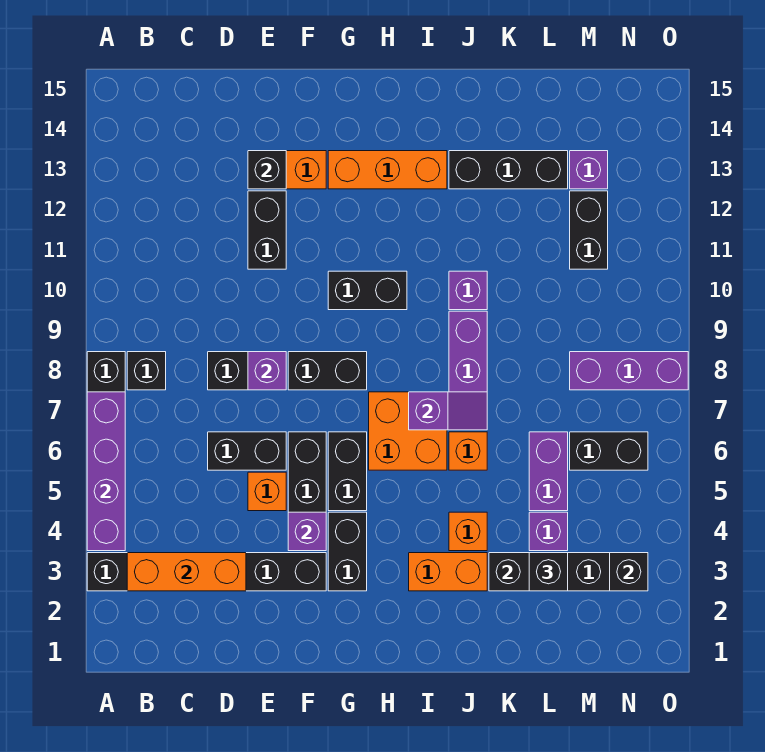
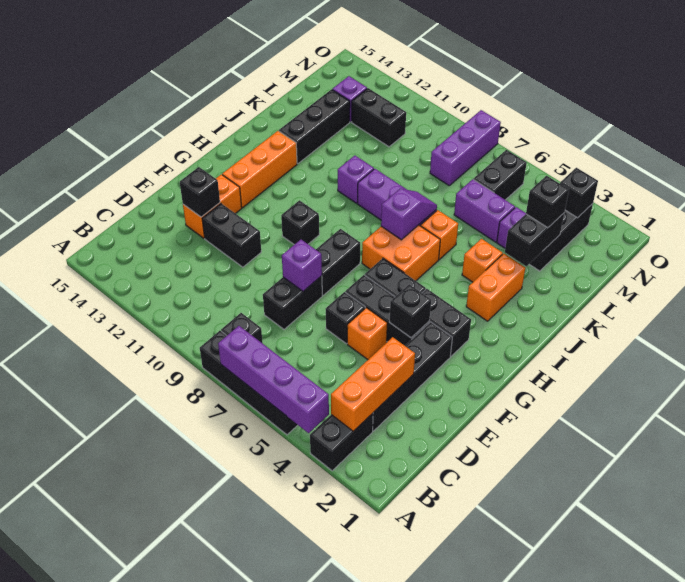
black brick D6:E6 level 1 -> black brick E6 level 1
purple brick F4 level 2 -> black brick F4 level 2
black brick G10:H10 level 1 -> black brick G10 level 1

